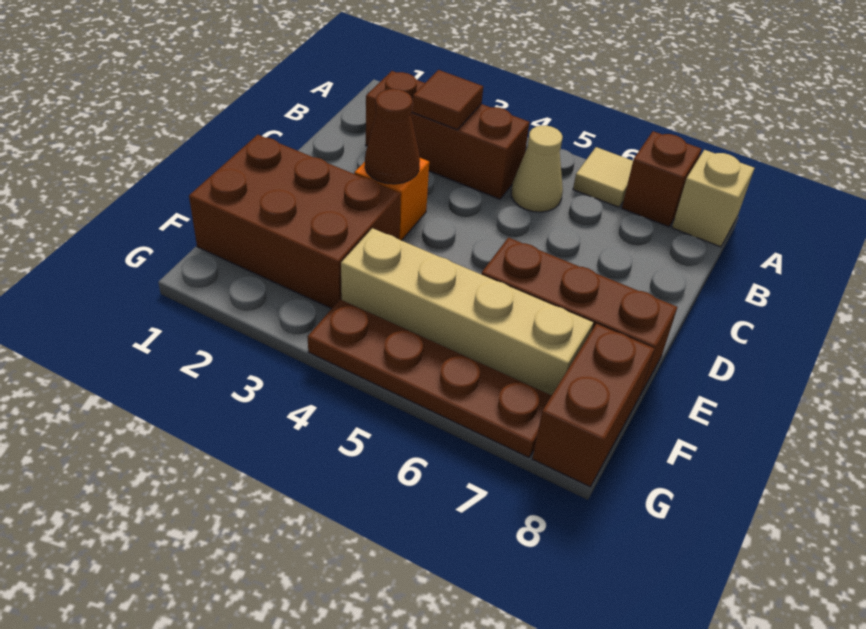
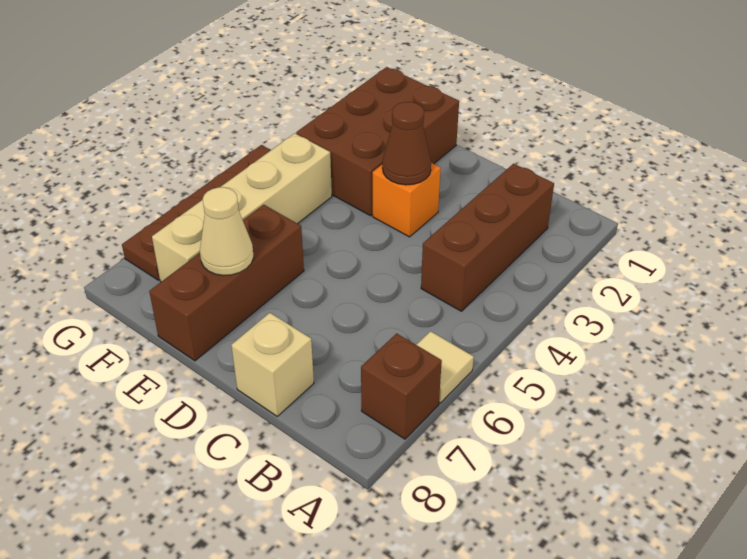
tan brick A8 level 1 -> tan brick C8 level 1
brown tile B3 level 2 -> none
tan cone B5 level 1 -> tan cone E7 level 2
brown brick F8:G8 level 1 -> none

